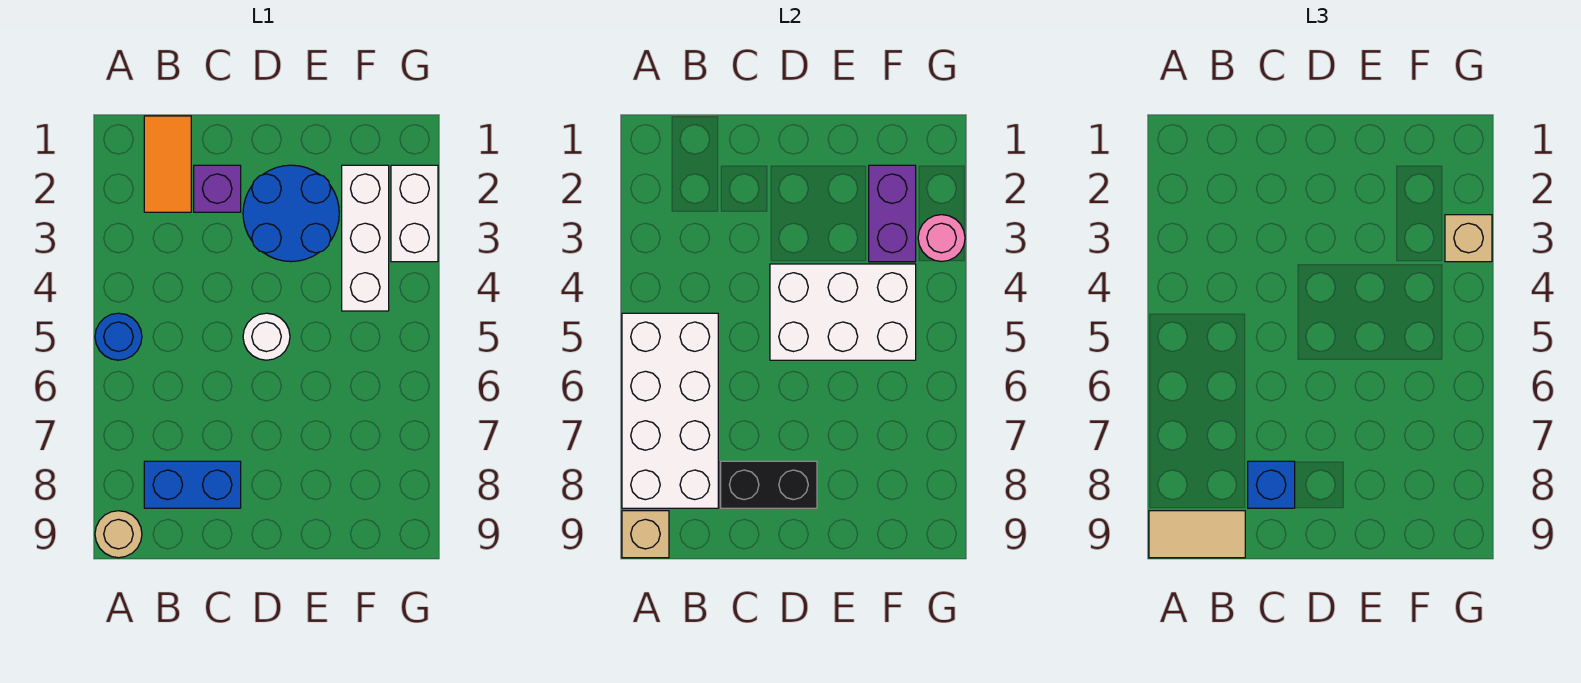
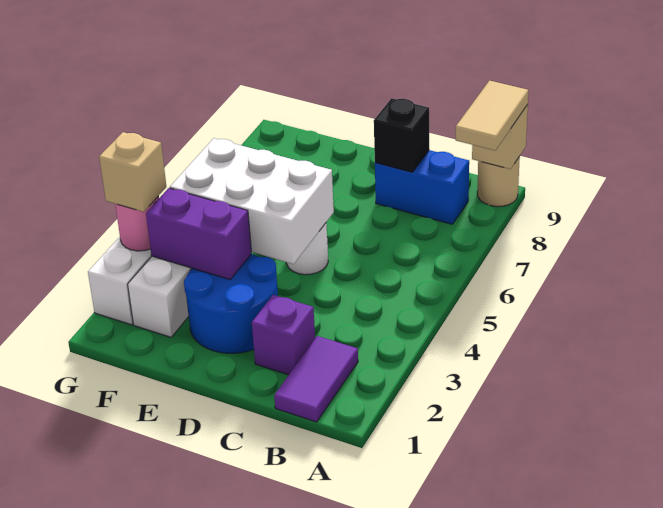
blue round brick A5 level 1 -> none
white brick A5:B8 level 2 -> none
tan tile A9:B9 level 3 -> tan tile A8:A9 level 3
orange tile B1:B2 level 1 -> purple tile B1:B2 level 1
black brick C8:D8 level 2 -> black brick C8 level 2
blue brick C8 level 3 -> none
purple brick F2:F3 level 2 -> purple brick E3:F3 level 2

